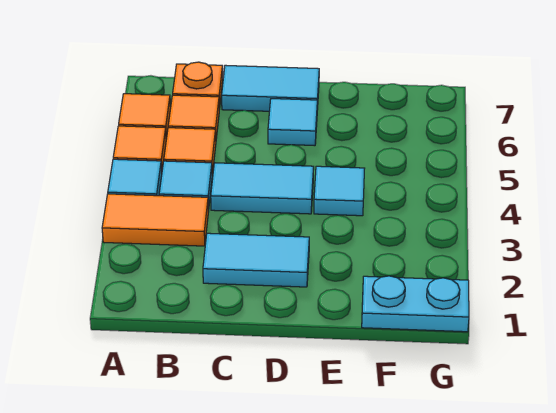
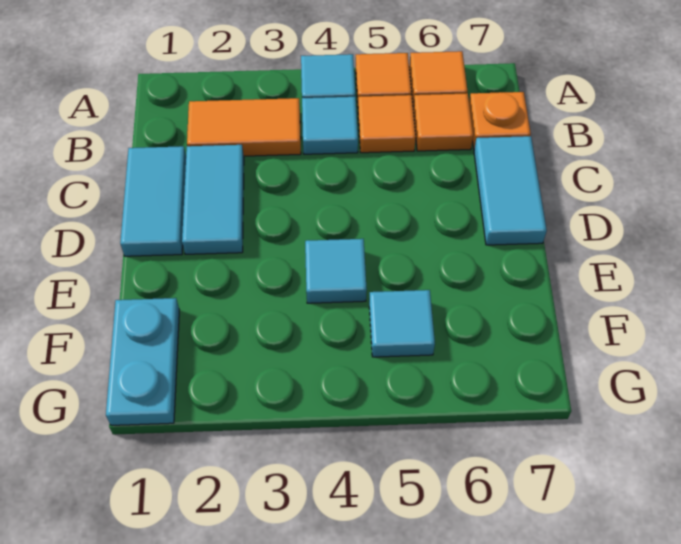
orange tile A3:B3 level 1 -> orange tile B2:B3 level 1
cyan tile C4:D4 level 1 -> cyan tile C1:D1 level 1
cyan tile D6 level 1 -> cyan tile F5 level 1

